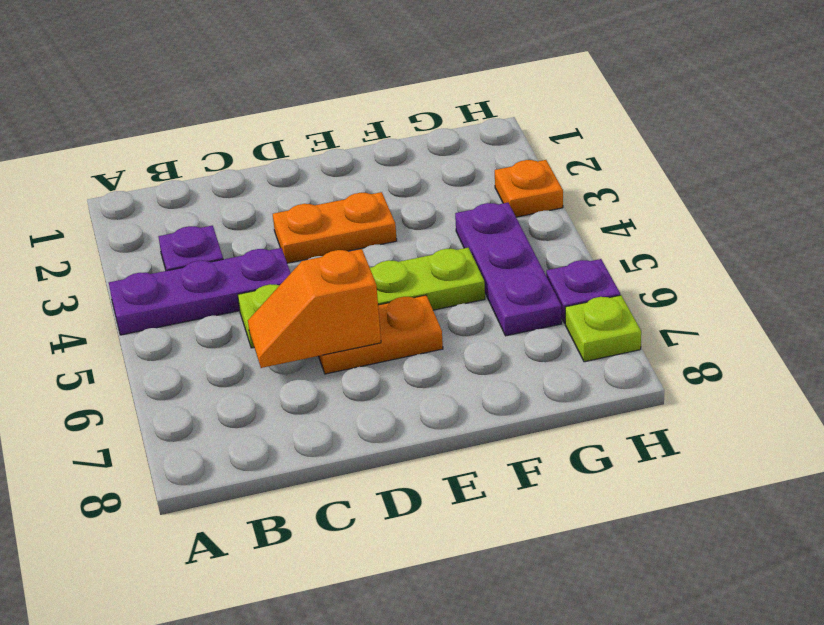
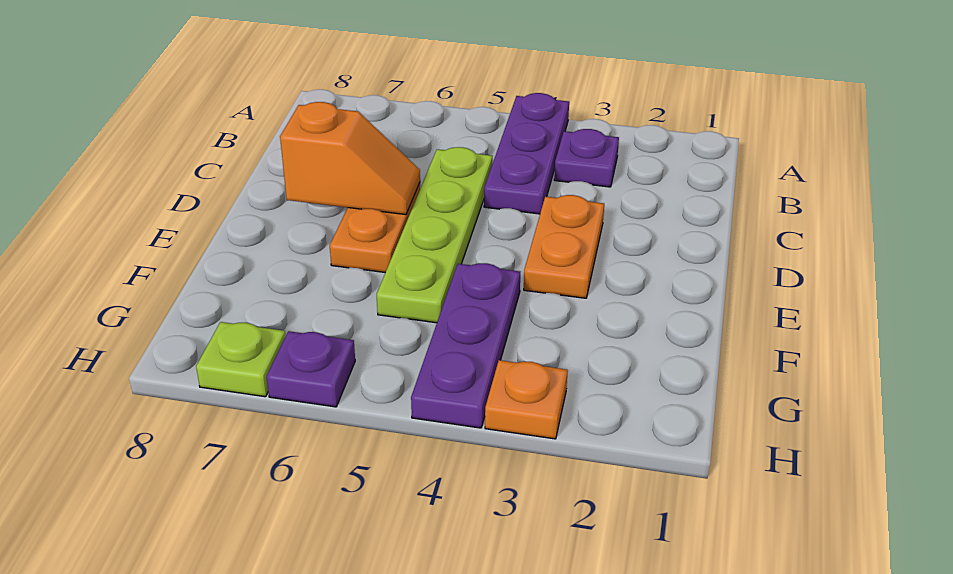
orange slope C6:D6 level 2 top D -> orange slope D6:D7 level 2 top 7
purple plate G4:G6 level 1 -> purple plate F4:H4 level 1

